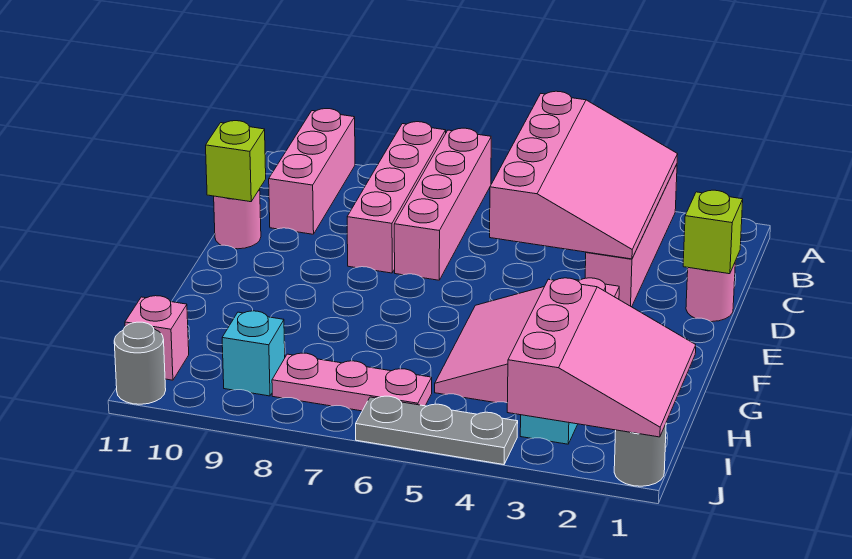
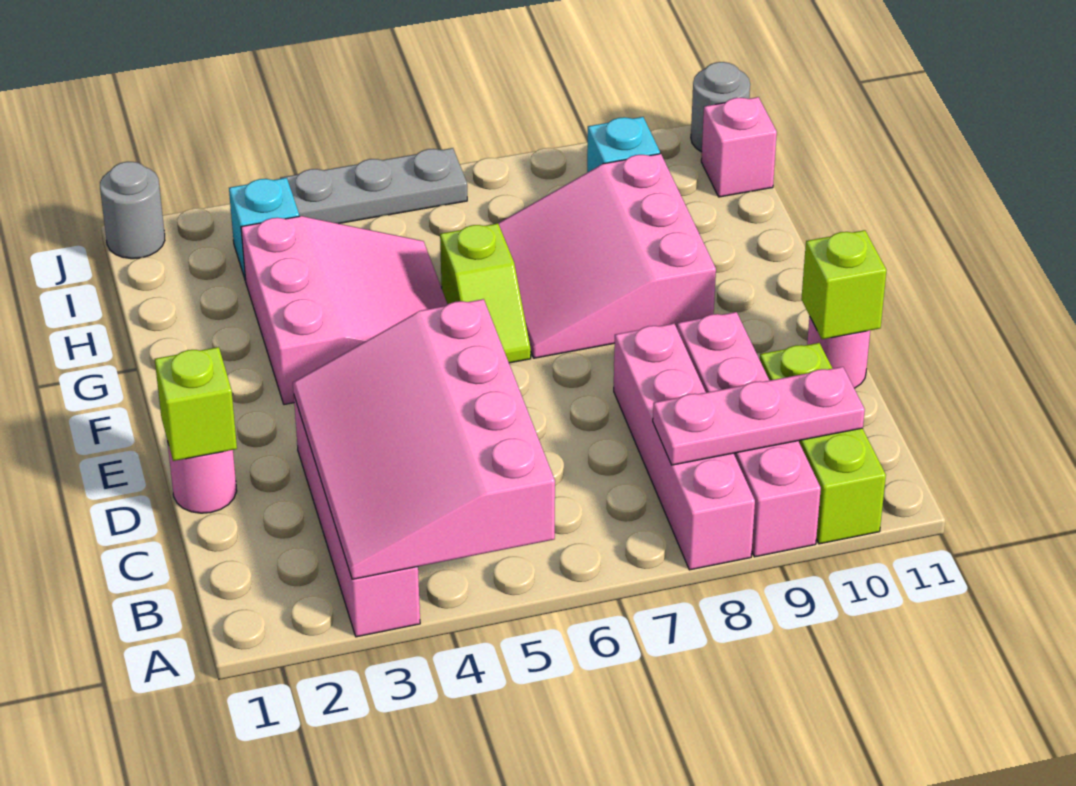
pink brick A7:D7 level 1 -> pink brick A9:D9 level 1
pink brick A10:C10 level 1 -> lime brick A10:C10 level 1
none -> lime slope F6:G6 level 1 top G
pink slope H1:J3 level 2 top 3 -> pink slope F7:H9 level 1 top 9
pink plate I6:I8 level 1 -> pink plate B8:B10 level 2

